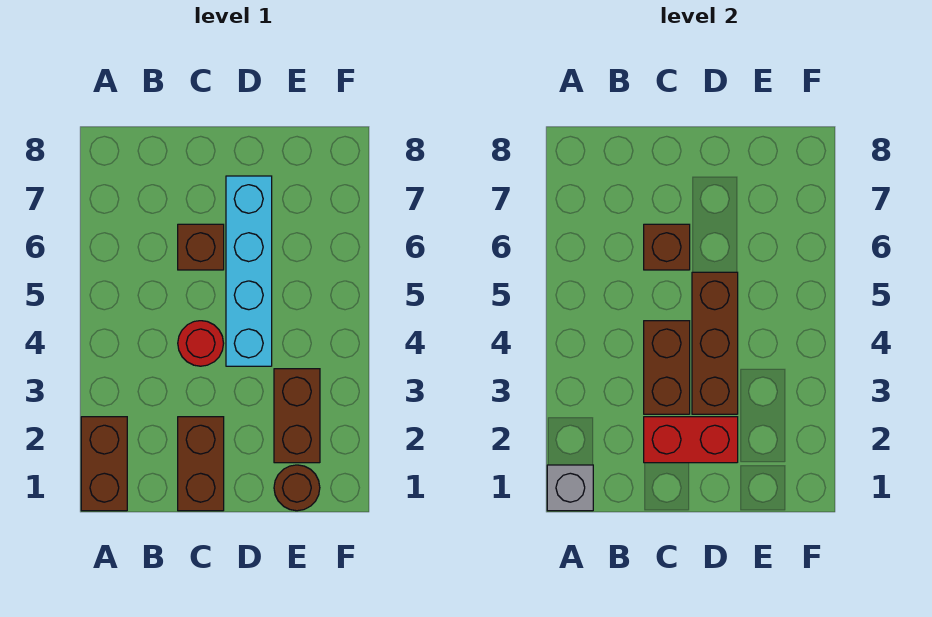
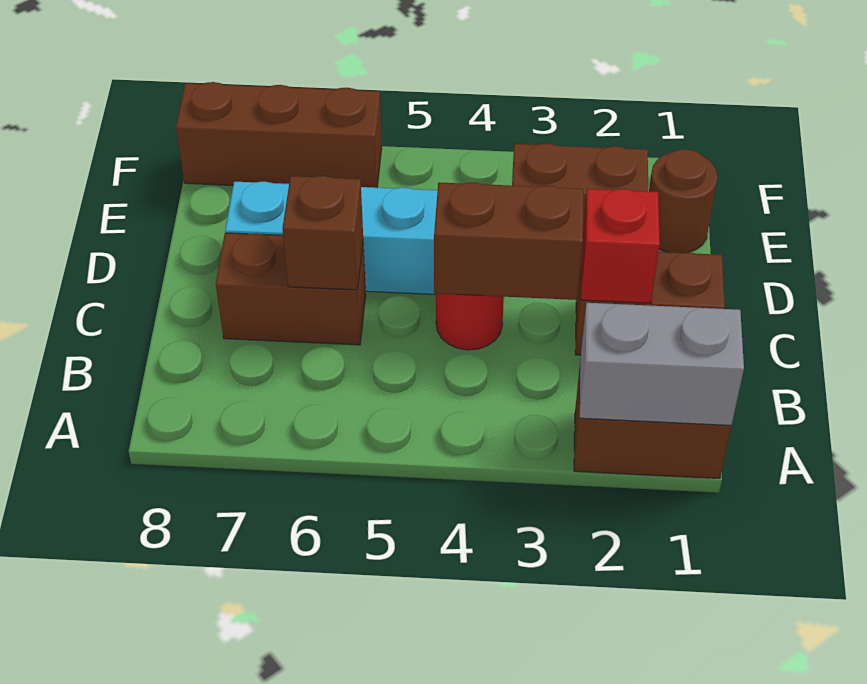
grey brick A1 level 2 -> grey brick A1:A2 level 2
red brick C2:D2 level 2 -> red brick C2 level 2
brown brick C6 level 1 -> brown brick C6:C7 level 1
brown brick D3:D5 level 2 -> brown brick F6:F8 level 1

